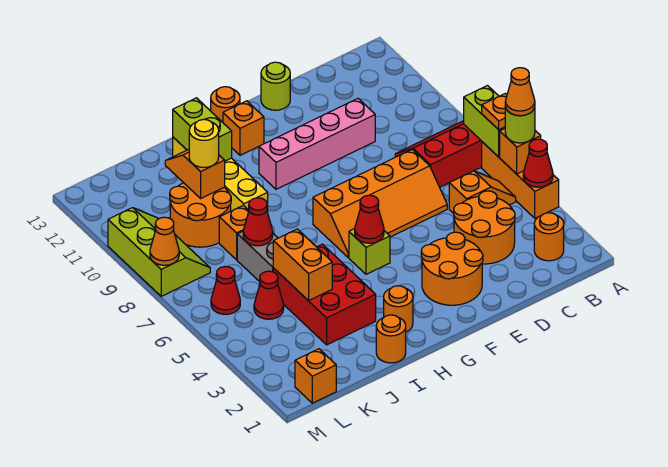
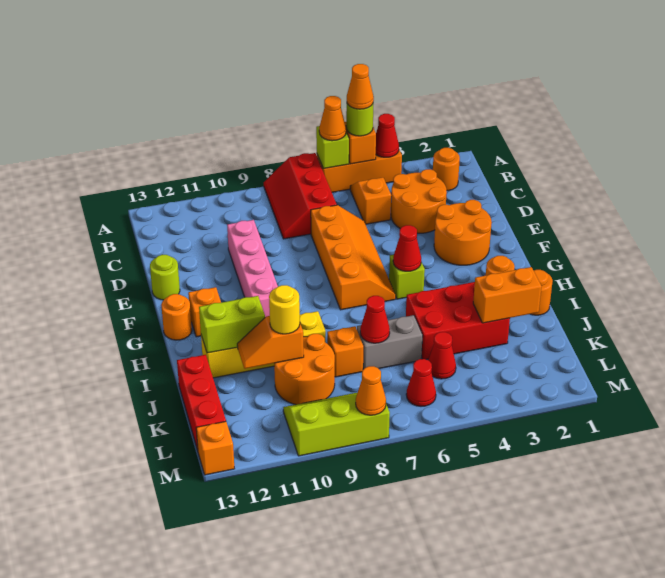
lime brick A6:A7 level 2 -> lime brick A6 level 2
orange plate A6 level 3 -> orange cone A6 level 3
orange brick J4:J5 level 2 -> orange brick J2:J3 level 2
none -> red brick J13:L13 level 1
orange brick L1 level 1 -> orange brick M13 level 1

